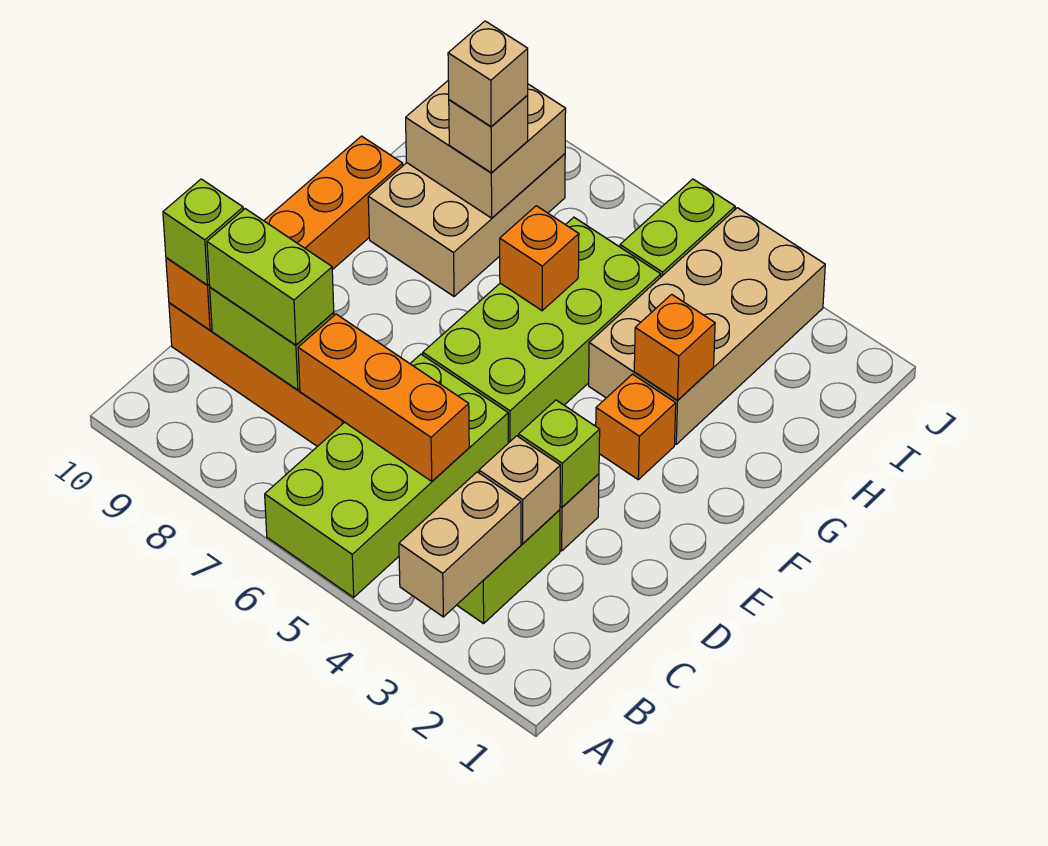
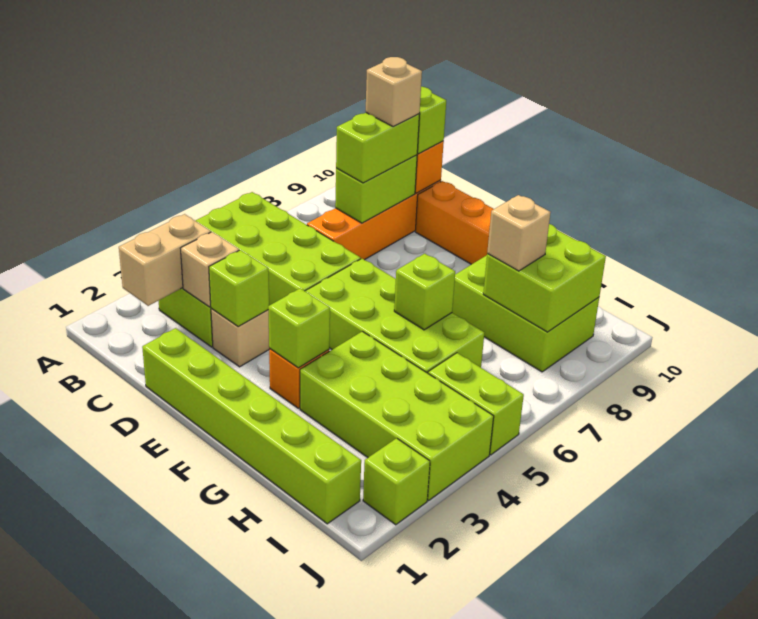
tan brick A3:B3 level 2 -> tan brick B2:B3 level 2
orange brick C5:C7 level 2 -> none
none -> lime brick D1:I1 level 1
none -> lime brick F3 level 2
tan brick G3:J4 level 1 -> lime brick G3:J4 level 1
orange brick G3 level 2 -> none
orange brick G6 level 2 -> lime brick G6 level 2
tan brick G8:I9 level 1 -> lime brick G8:I9 level 1
tan brick H8:I9 level 2 -> lime brick H8:I9 level 2
tan brick H8 level 4 -> tan brick C9 level 4
none -> lime brick J2 level 1

